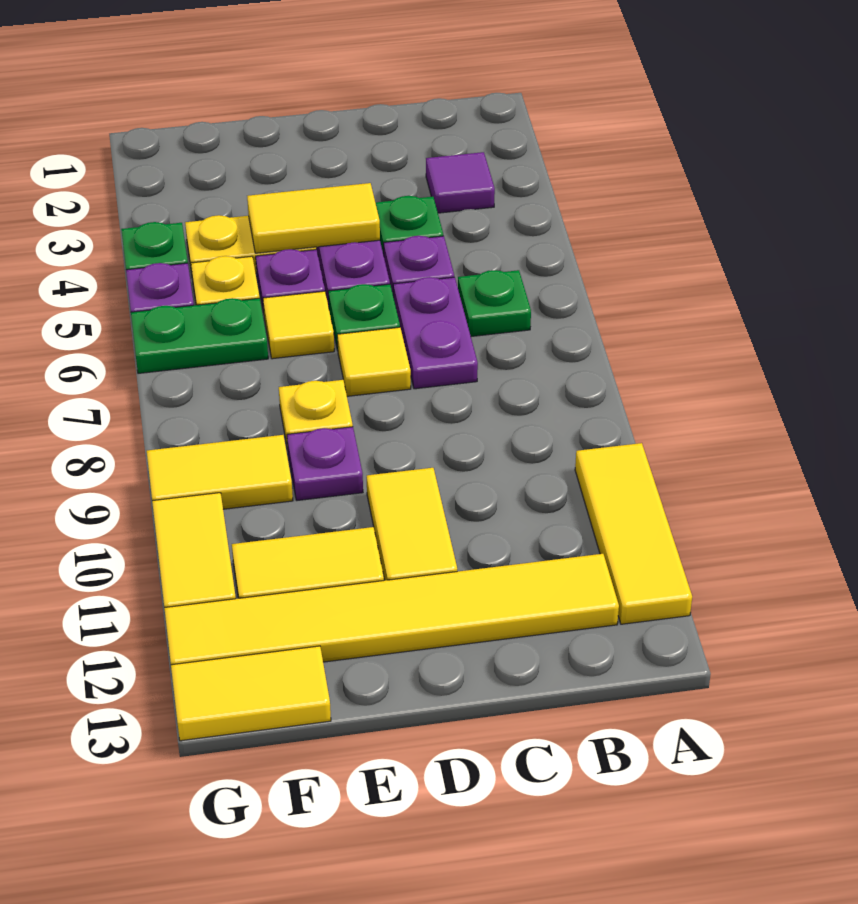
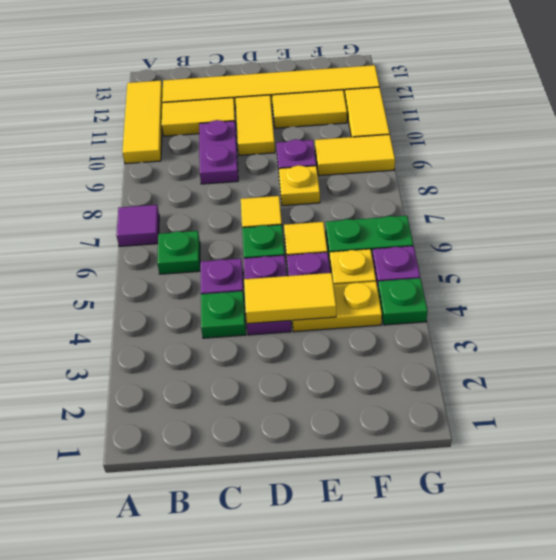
purple tile B3 level 1 -> purple tile A7 level 1
purple plate C6:C7 level 1 -> purple plate C9:C10 level 1
yellow tile F13:G13 level 1 -> yellow tile B11:C11 level 1

